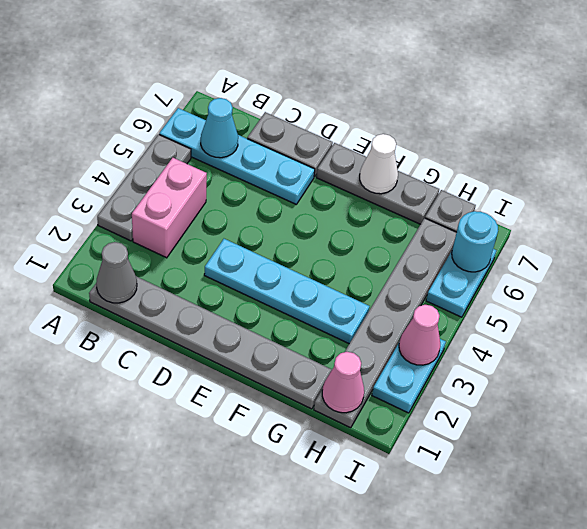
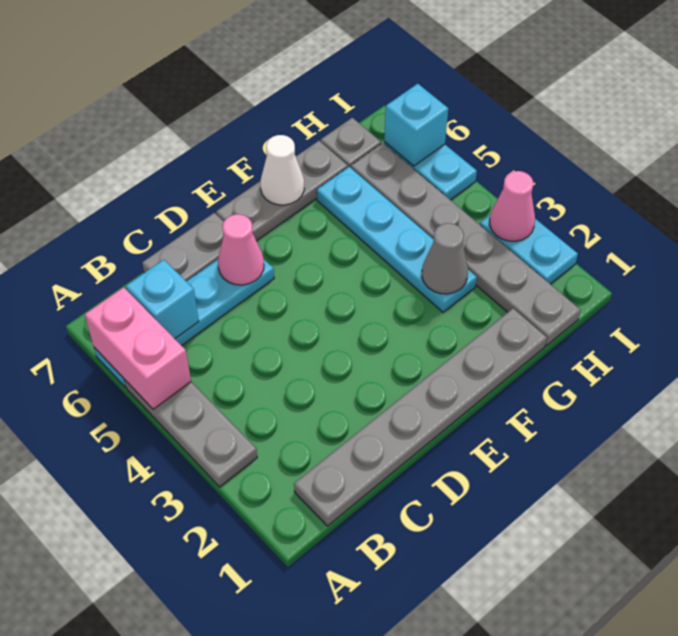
grey cone B1 level 2 -> grey cone G3 level 2
pink brick B3:B4 level 1 -> pink brick A5:A6 level 2
cyan cone B6 level 2 -> cyan brick B6 level 2
cyan plate D3:G3 level 1 -> cyan plate G3:G6 level 1
pink cone H1 level 2 -> pink cone D6 level 2
cyan round brick I6 level 2 -> cyan brick I6 level 2

